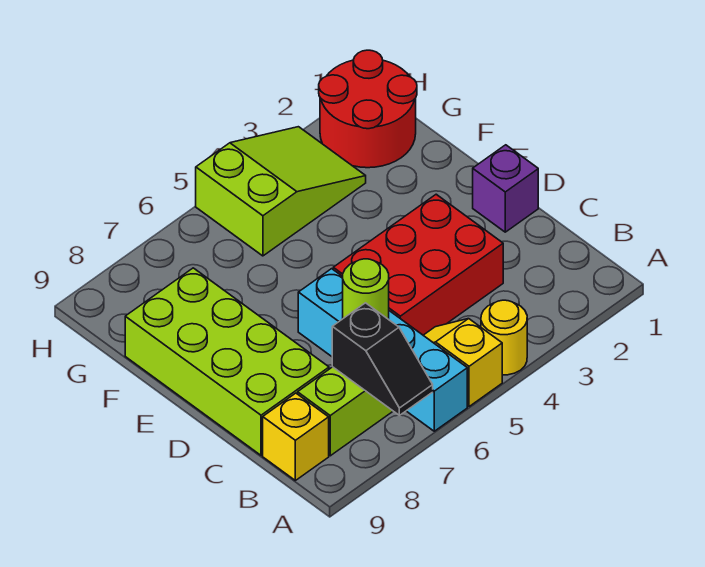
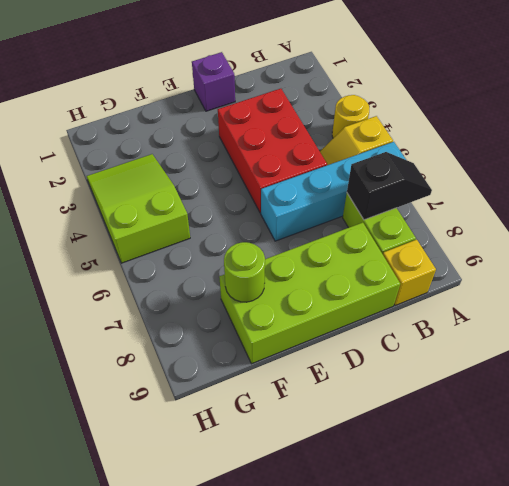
lime round brick C6 level 2 -> lime round brick F8 level 2
red round brick G1:H2 level 1 -> none

